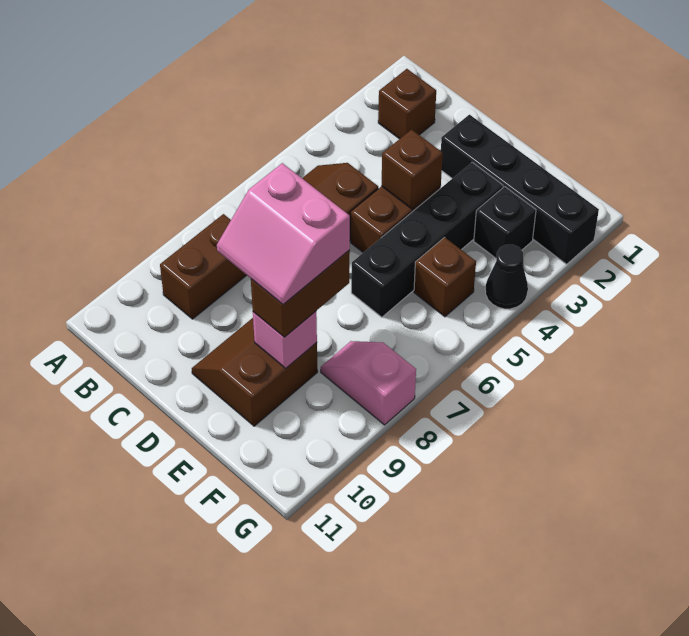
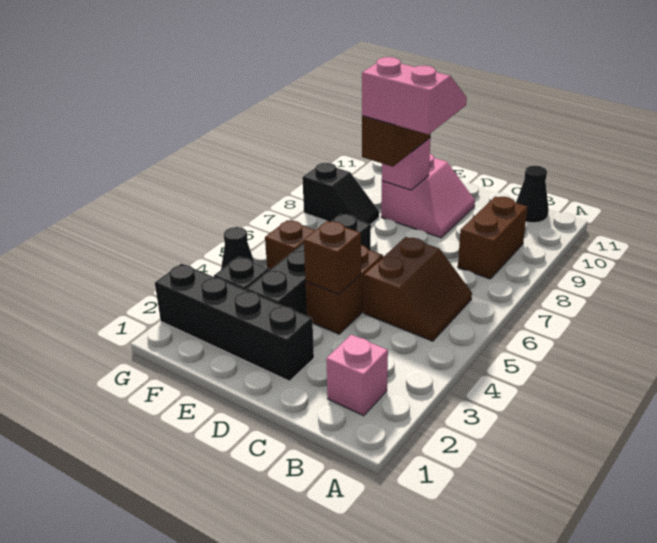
brown brick B2 level 1 -> pink brick B2 level 1
none -> black cone B11 level 1
brown slope D9:E10 level 1 top E -> pink slope D9:E10 level 1 top E
pink slope F8:G8 level 1 top G -> black slope F8:G8 level 1 top G

